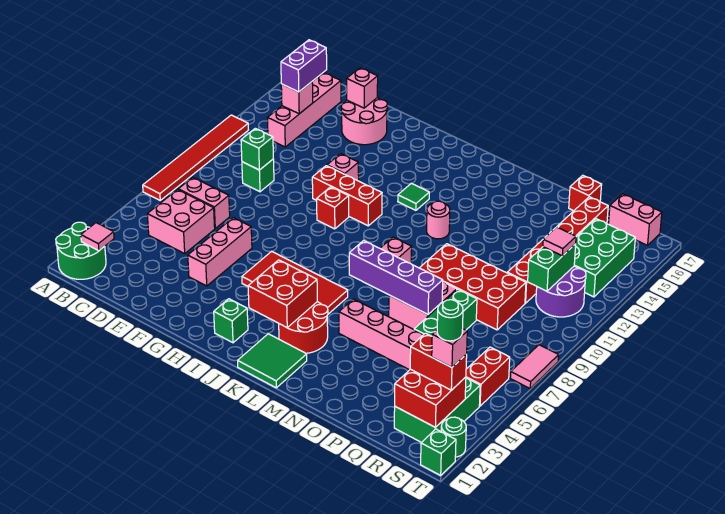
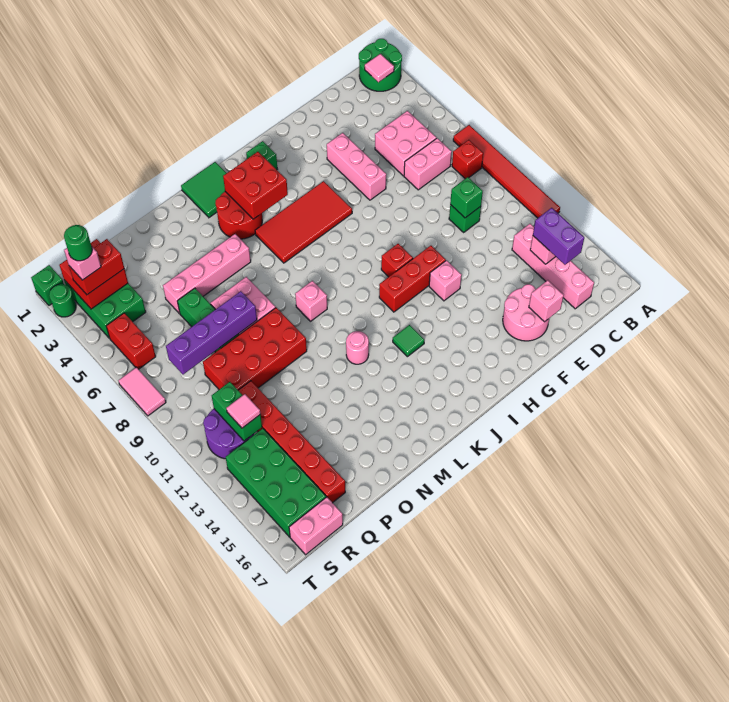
purple brick L7:O7 level 2 -> purple brick O8:R8 level 2
red brick P17 level 1 -> red brick B8 level 1
green brick R13:S15 level 1 -> green brick R13:S16 level 1

